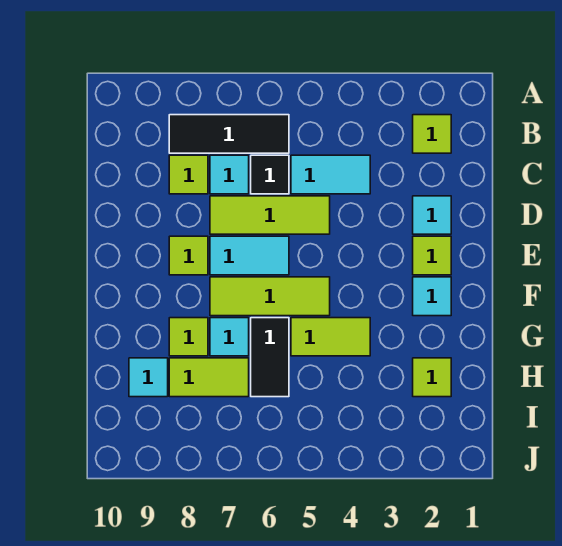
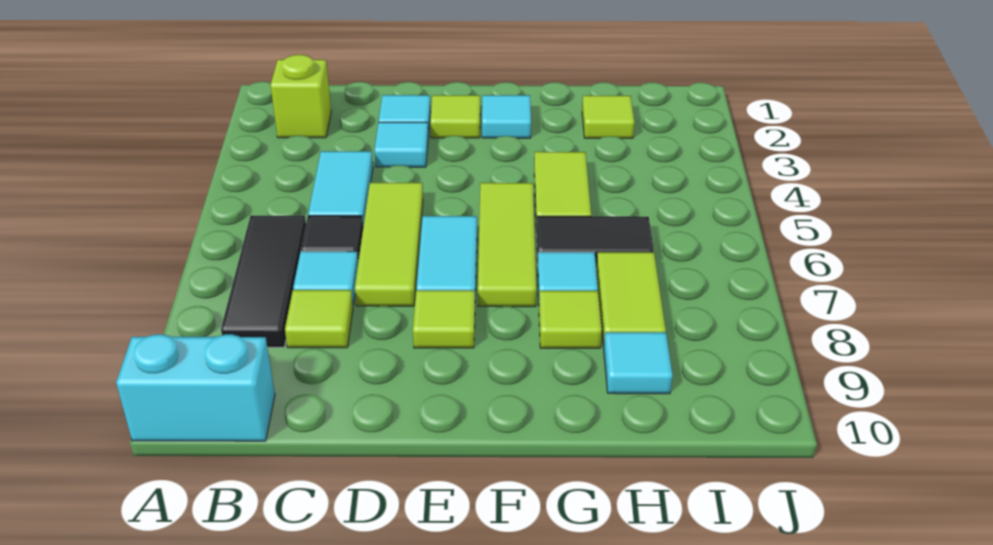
none -> cyan brick A10:B10 level 1
lime tile B2 level 1 -> lime brick B2 level 1
none -> cyan tile D3 level 1

